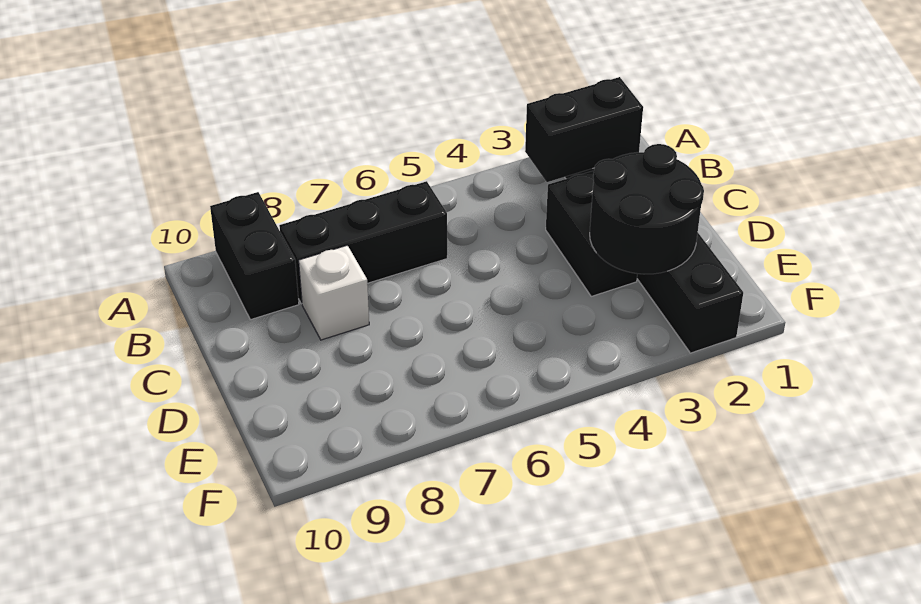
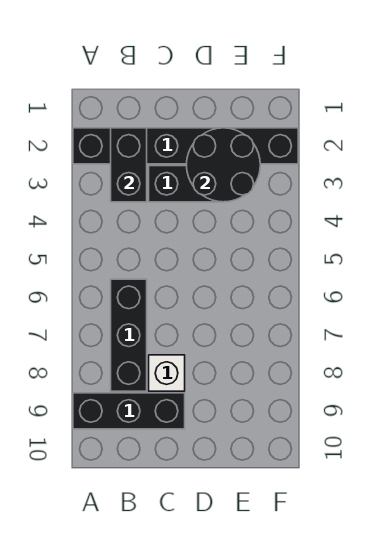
black brick A9:B9 level 1 -> black brick A9:C9 level 1

